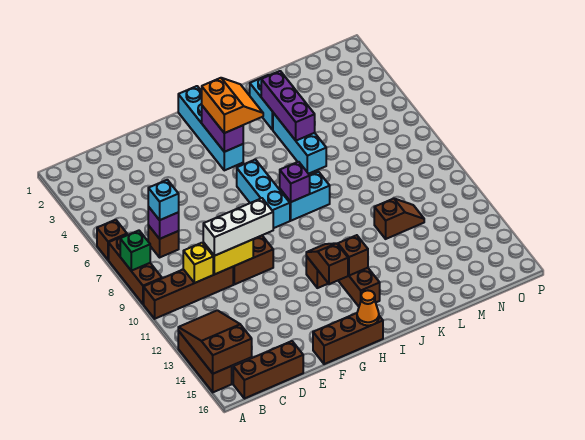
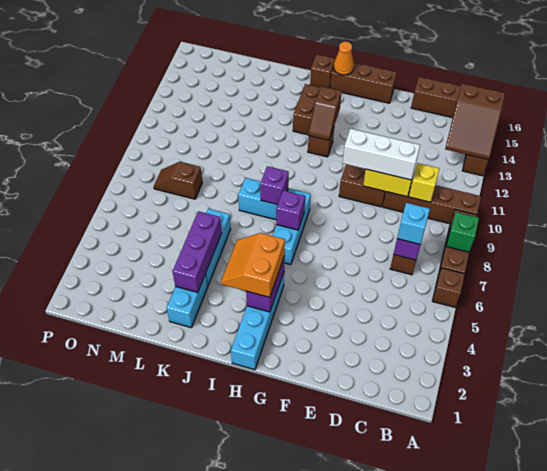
none -> purple brick H7 level 2
brown brick I13 level 2 -> brown brick I16 level 1
brown slope L11:M11 level 1 top L -> brown slope M8:N8 level 1 top M

